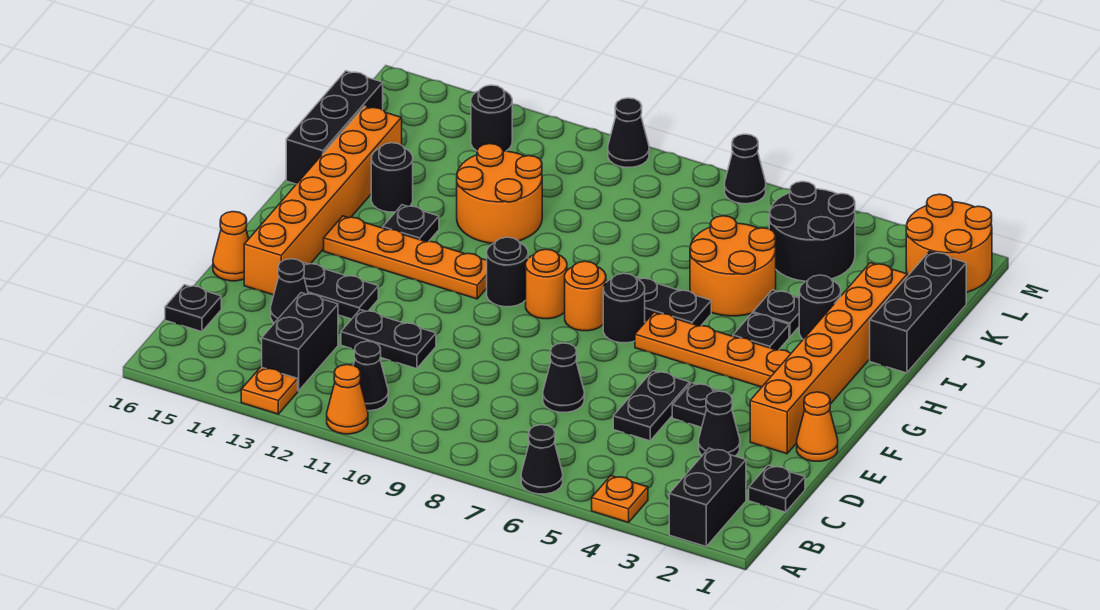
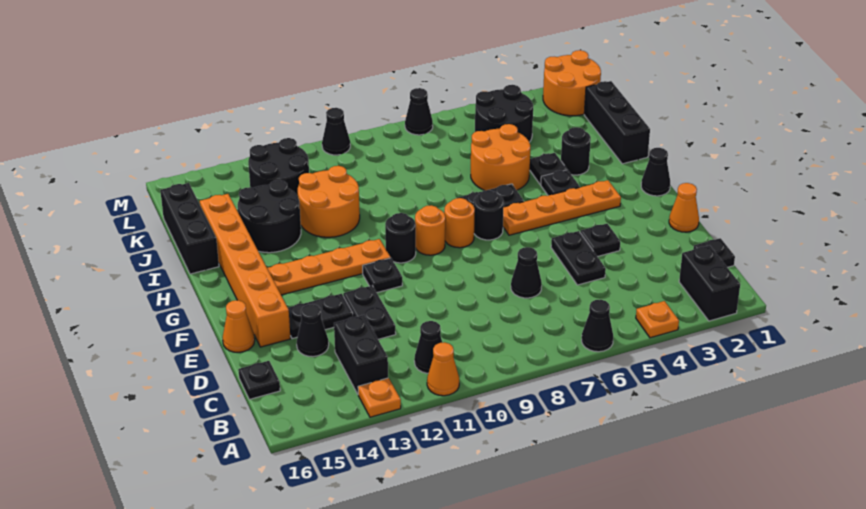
black cone D3 level 1 -> black cone G1 level 1
black plate D11:D12 level 1 -> black plate D12:E12 level 1
orange brick E2:J2 level 1 -> none
black plate H13 level 1 -> black plate F11 level 1
black round brick I14 level 1 -> black round brick I13:J14 level 1
black round brick L13 level 1 -> black round brick K12:L13 level 1

